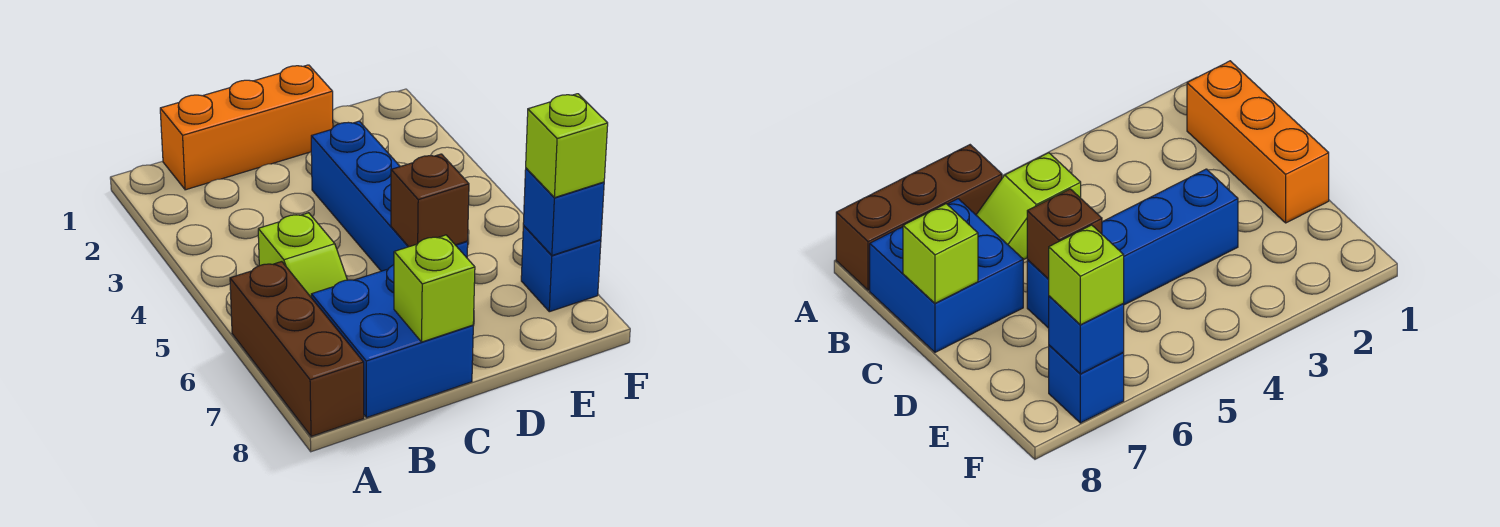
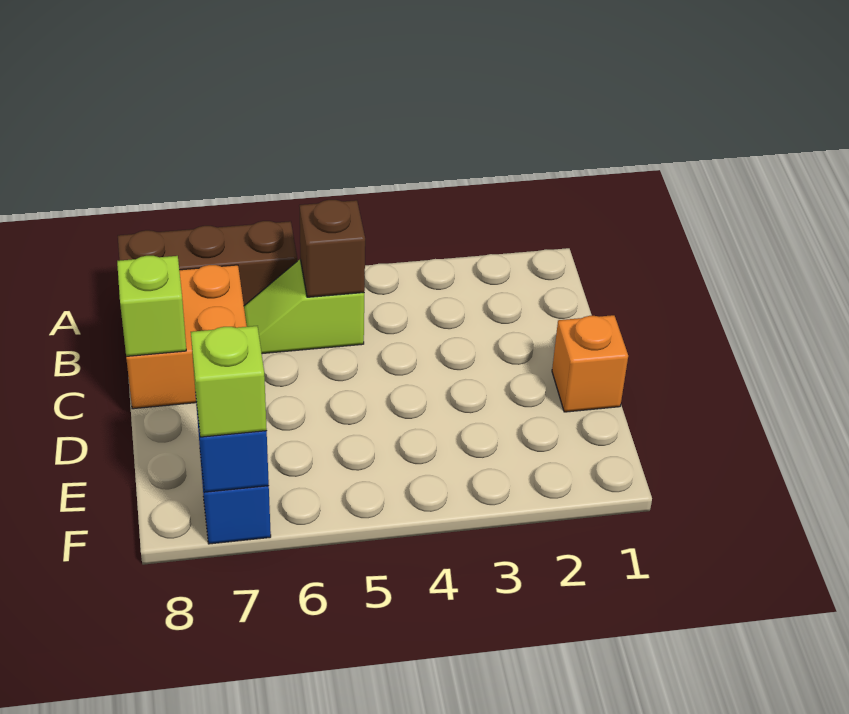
orange brick B1:D1 level 1 -> orange brick D1 level 1
blue brick B7:C8 level 1 -> orange brick B7:C8 level 1
blue brick D3:D6 level 1 -> none
brown brick D6 level 2 -> brown brick B5 level 2

